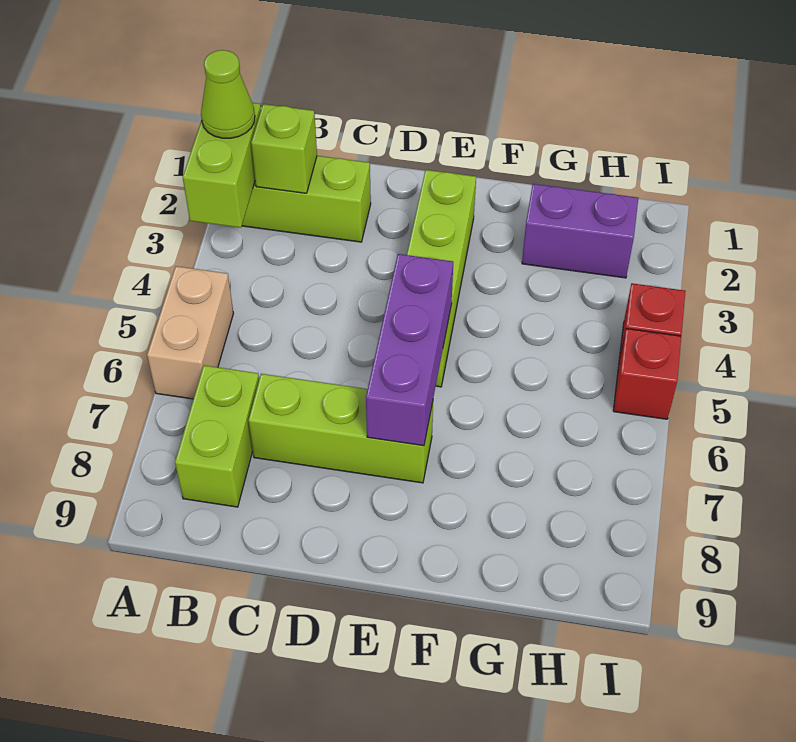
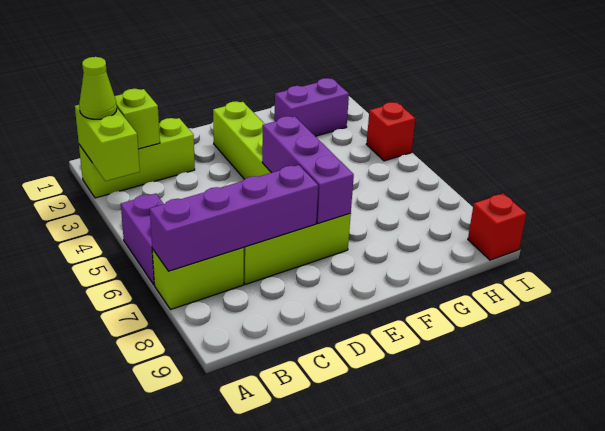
tan brick A5:A6 level 1 -> purple brick A5:A6 level 1
none -> purple brick A7:D7 level 2
lime brick B7:B8 level 1 -> lime brick A7:B7 level 1
red brick I5 level 1 -> red brick I9 level 1

